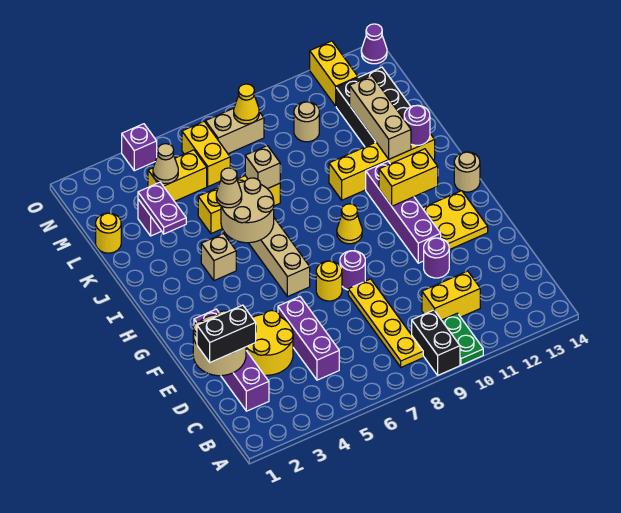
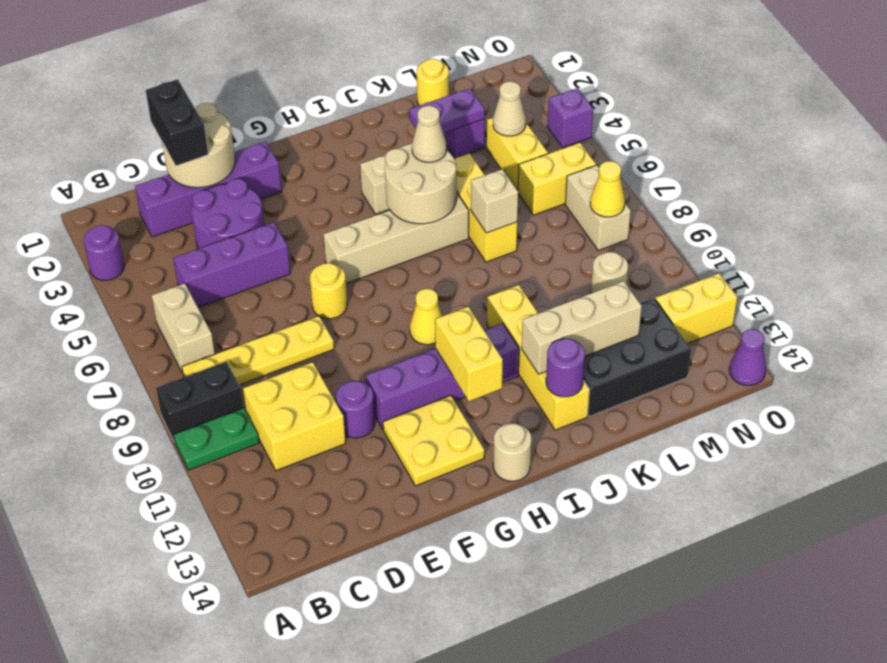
none -> tan brick B6:B7 level 1
yellow brick C10:C11 level 1 -> yellow brick C10:D11 level 1
yellow round brick D3:E4 level 1 -> purple round brick D3:E4 level 1
purple round brick F8 level 1 -> purple round brick A3 level 1

